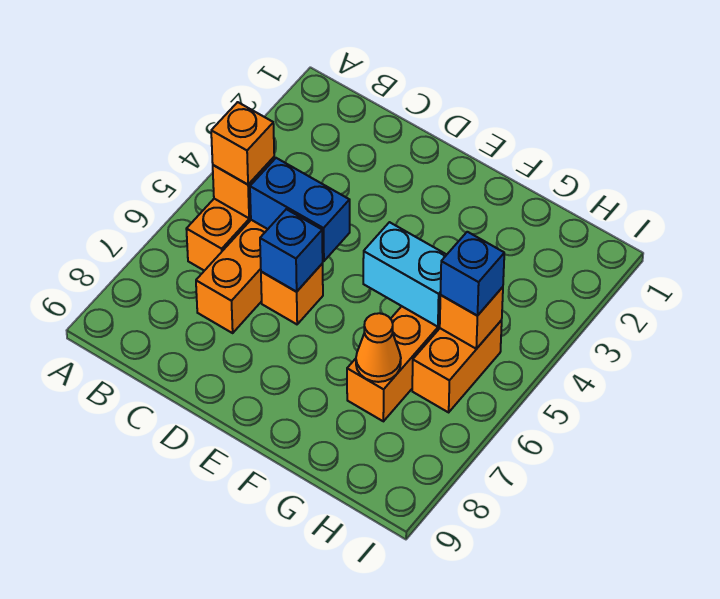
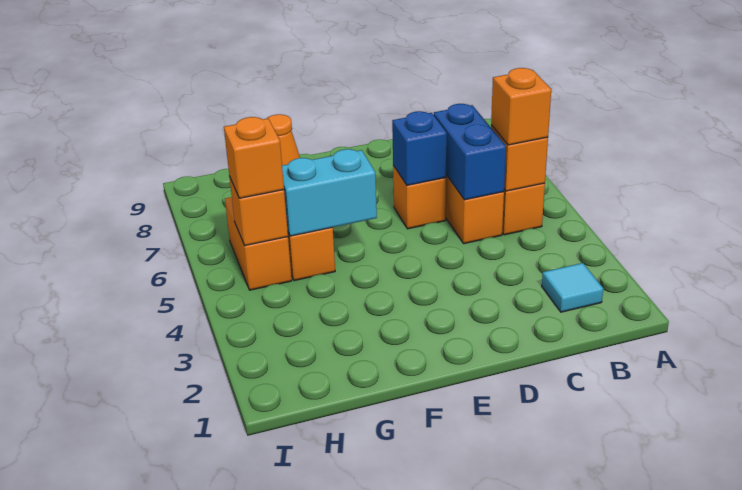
none -> cyan tile B2 level 1
blue brick C5:D5 level 2 -> blue brick C5:C6 level 2
blue brick H5 level 3 -> orange brick H5 level 3

